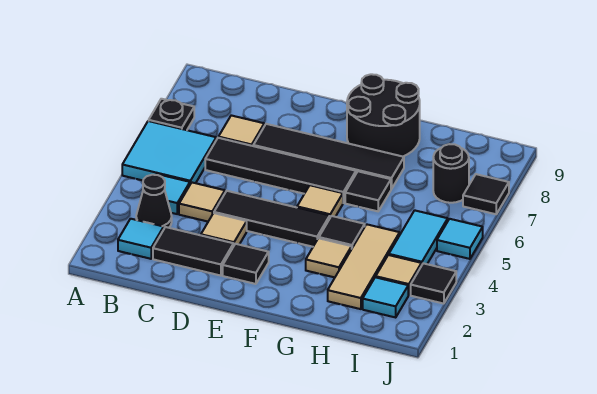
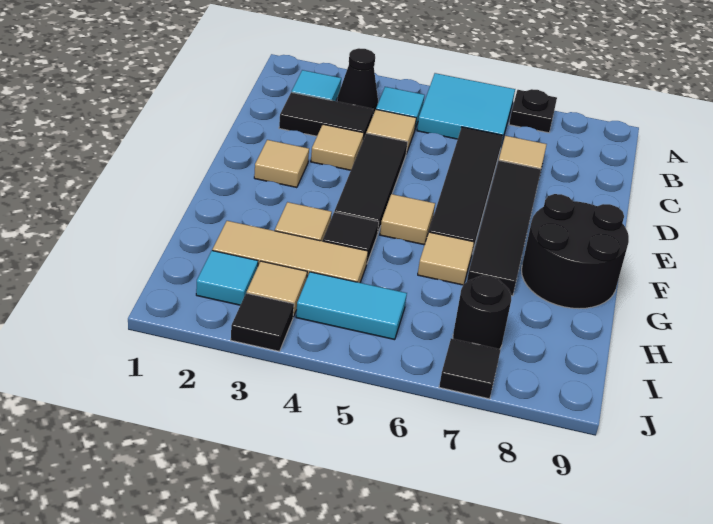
black tile C2:D2 level 1 -> black tile C2:C3 level 1
black tile E2 level 1 -> tan tile E2 level 1
black tile G6 level 1 -> tan tile G6 level 1
cyan tile J5 level 1 -> none

